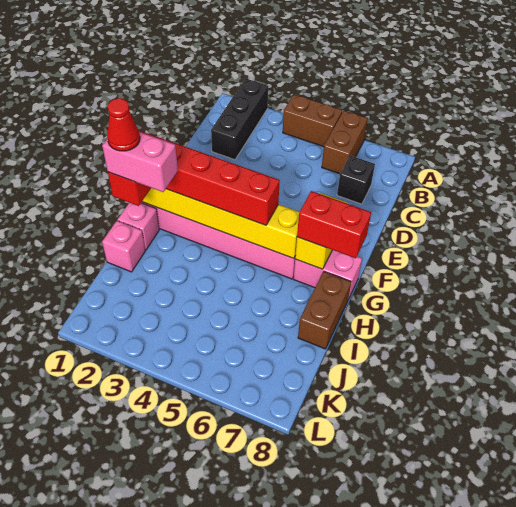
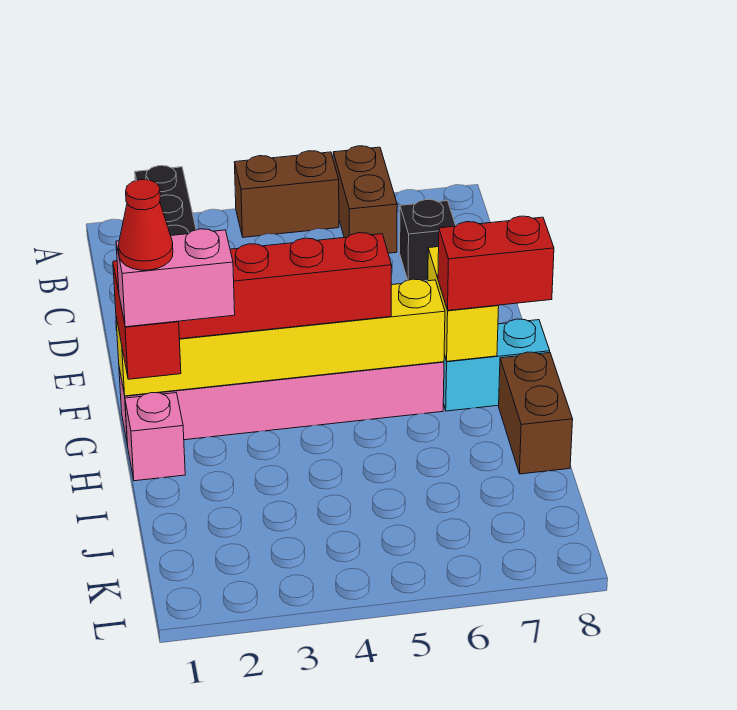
pink brick G7:G8 level 1 -> cyan brick G7:G8 level 1
pink brick I1 level 1 -> none

